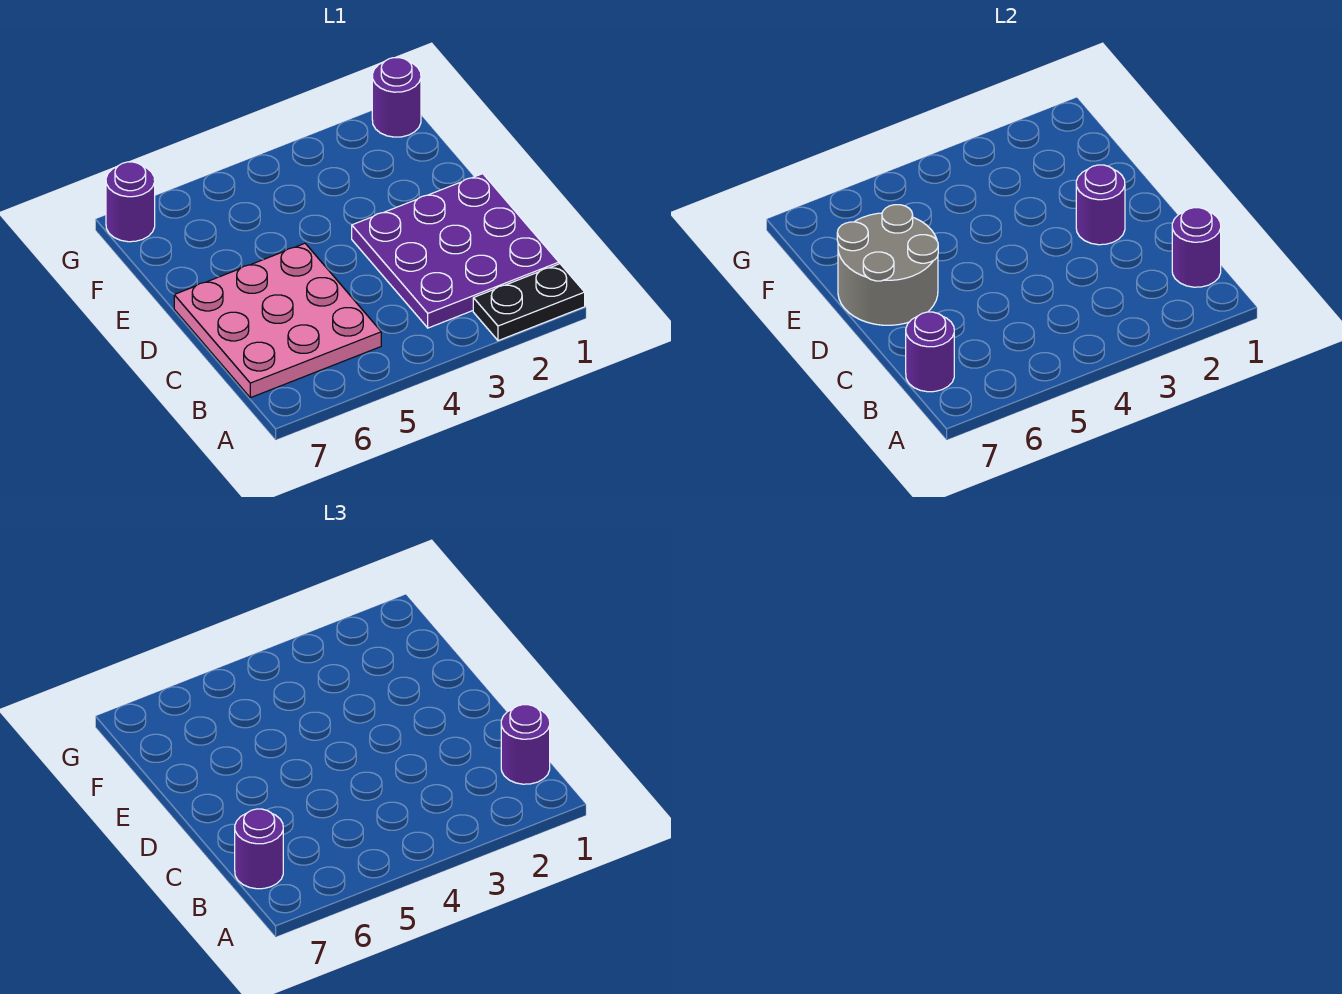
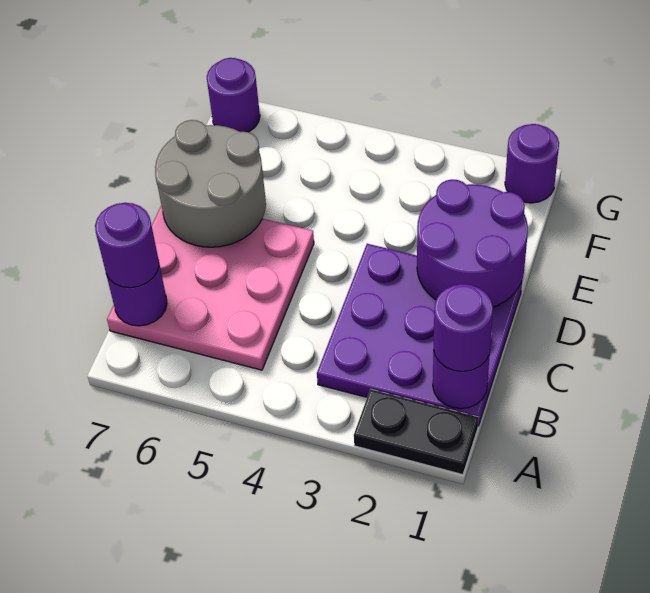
purple round brick D2 level 2 -> purple round brick D1:E2 level 2

